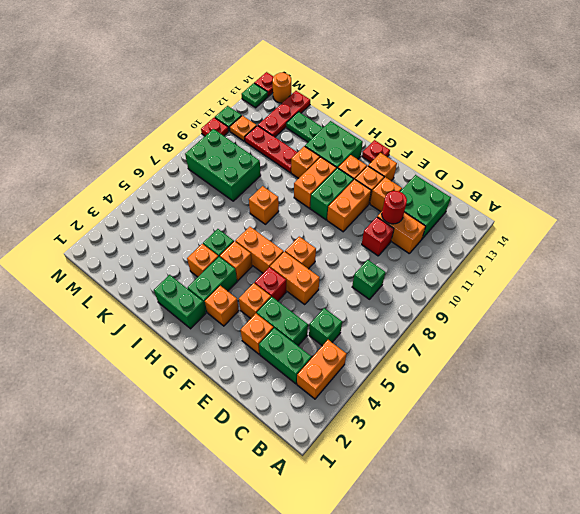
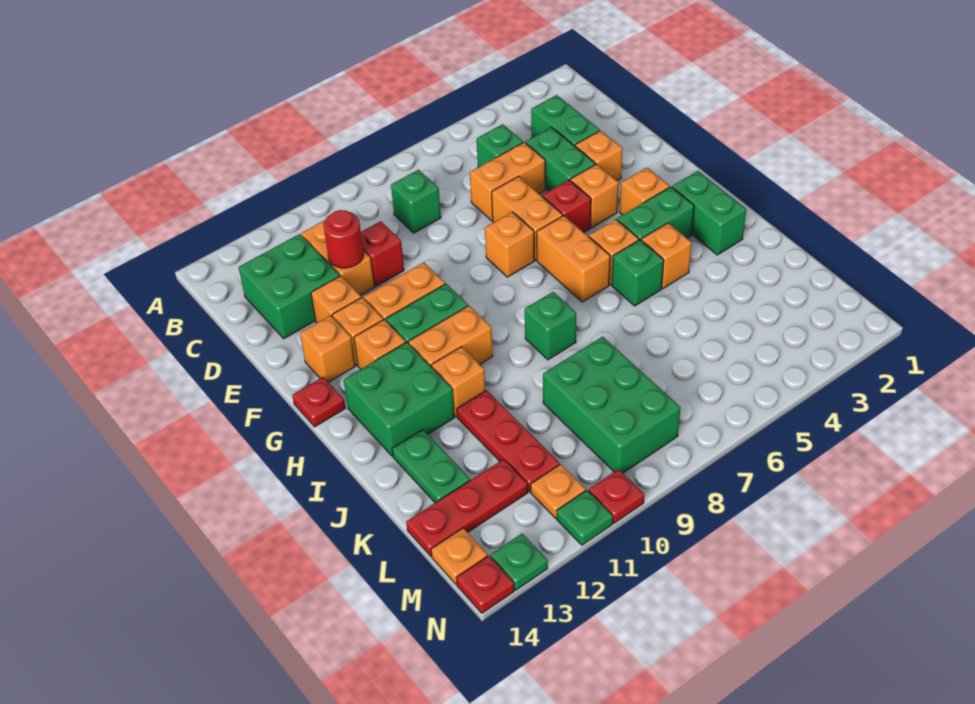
orange brick B3:B4 level 1 -> orange brick D5:D6 level 1
orange brick I8 level 1 -> green brick I8 level 1
orange round brick M14 level 1 -> orange plate M14 level 1

